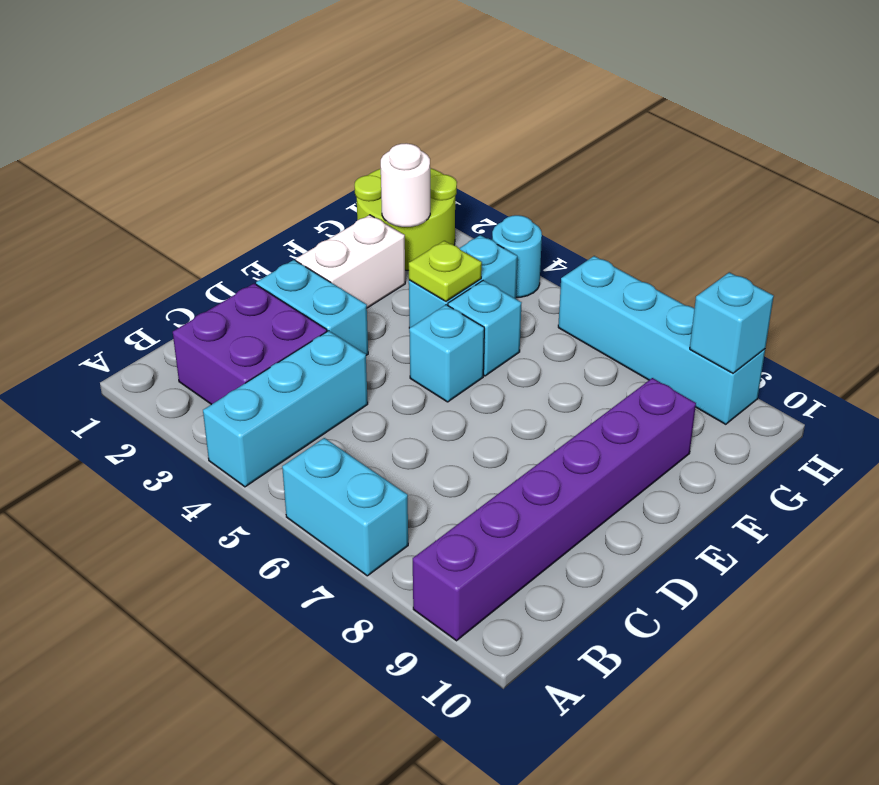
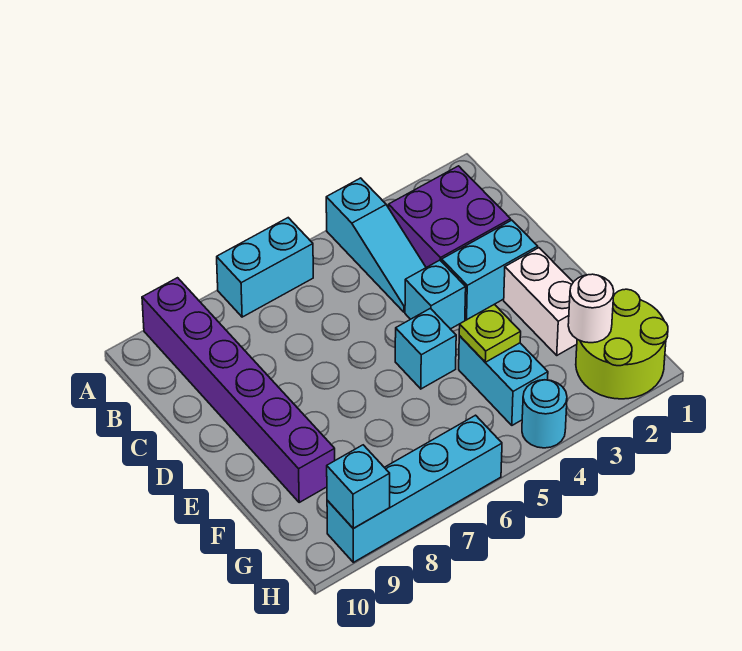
cyan brick A4:C4 level 1 -> cyan slope A4:C4 level 1 top A
cyan brick F5 level 1 -> cyan brick D4 level 1

